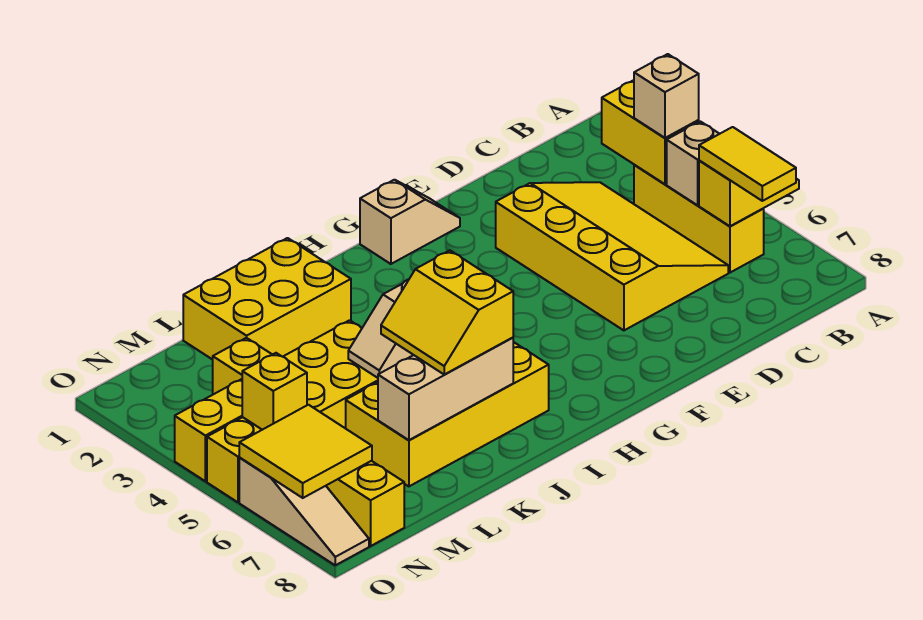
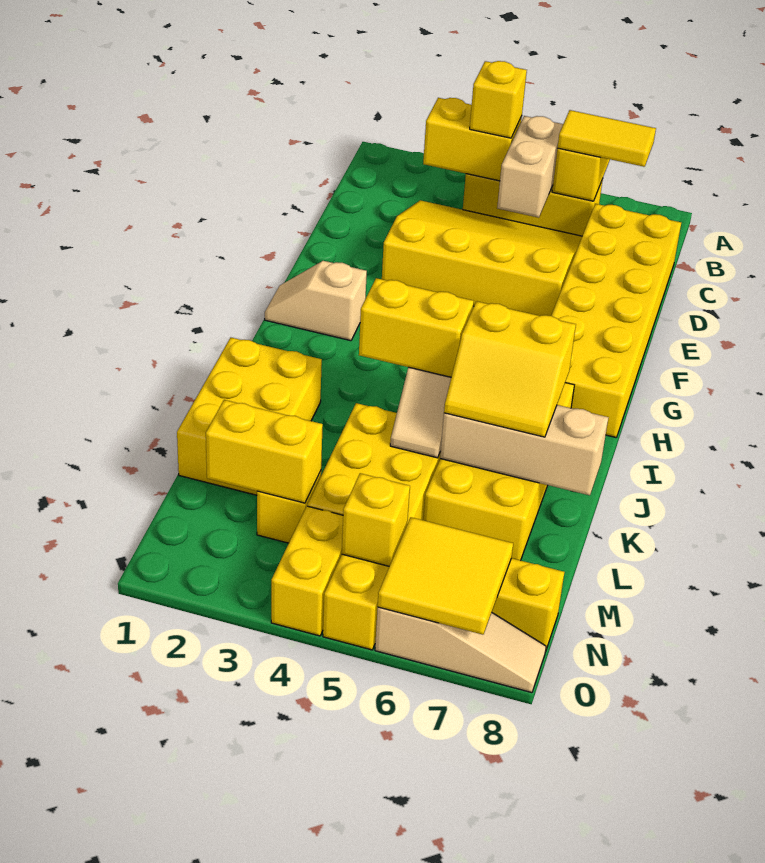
tan brick B4 level 3 -> yellow brick B4 level 3
tan brick B5 level 2 -> tan brick B5:C5 level 2
none -> yellow brick C7:H8 level 1
tan slope F1:G1 level 1 top G -> tan slope G1:G2 level 1 top 2
none -> yellow brick J4:J5 level 3
tan brick J7:L7 level 2 -> tan brick K6:K8 level 2
none -> yellow brick M2:M3 level 2

